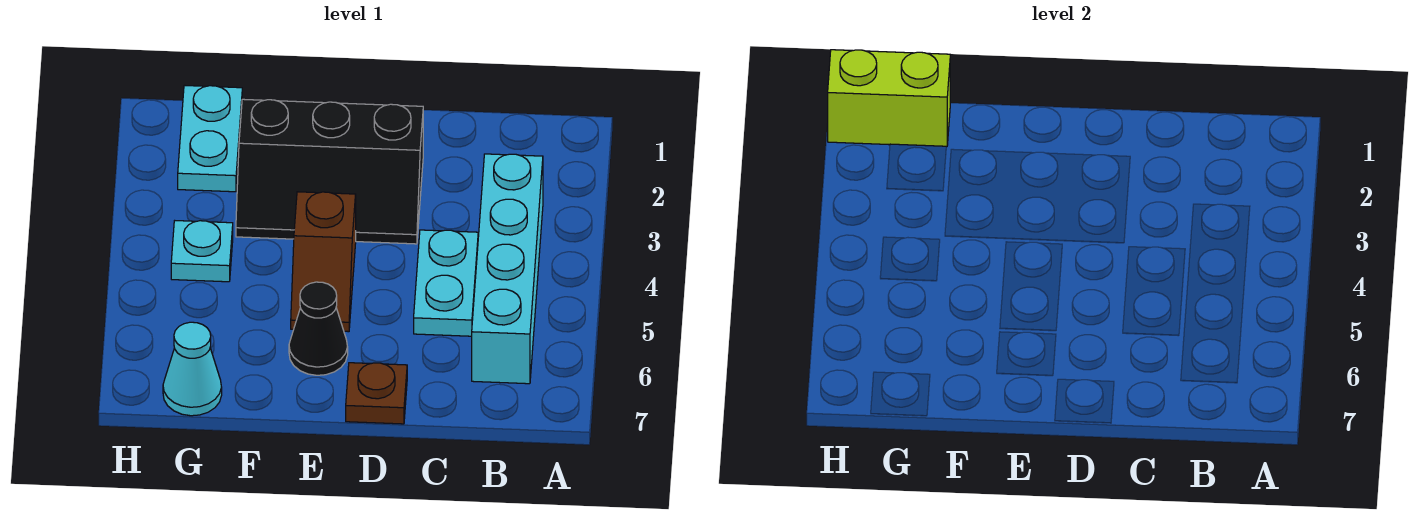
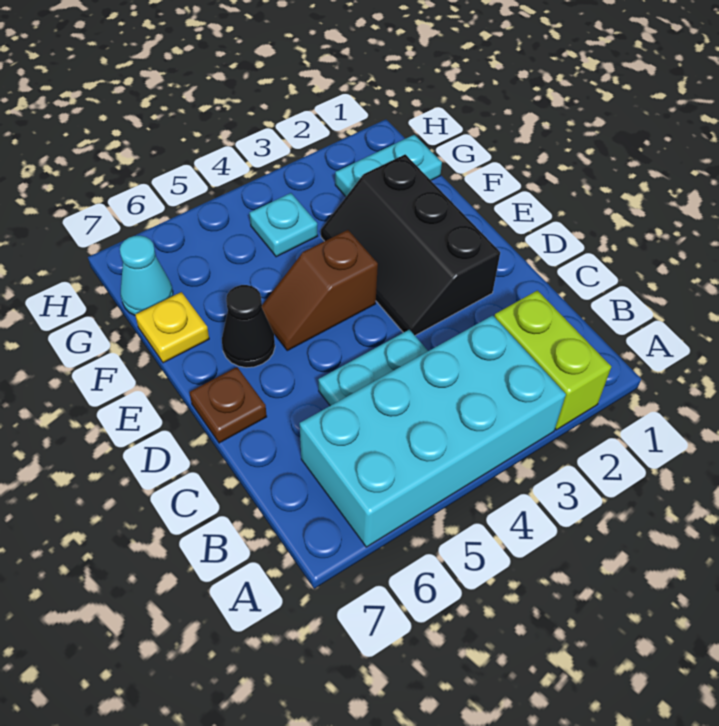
cyan brick B3:B6 level 1 -> cyan brick A3:B6 level 1
none -> yellow plate F7 level 1
lime brick G1:H1 level 2 -> lime brick A2:B2 level 1

